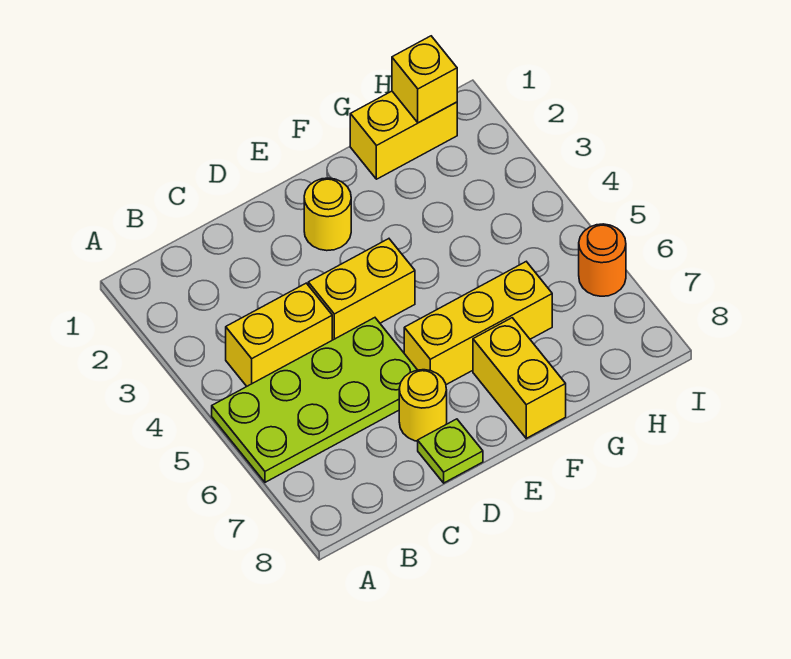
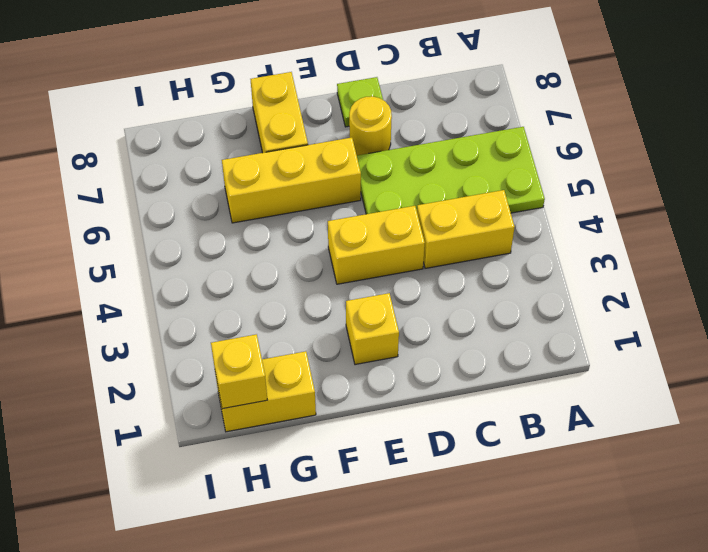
yellow round brick E2 level 1 -> yellow brick E2 level 1
orange round brick I6 level 1 -> none

